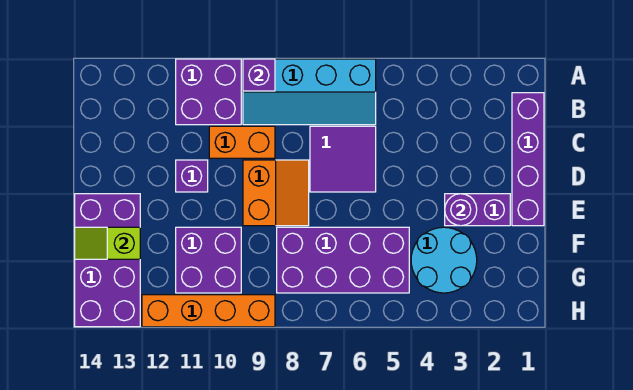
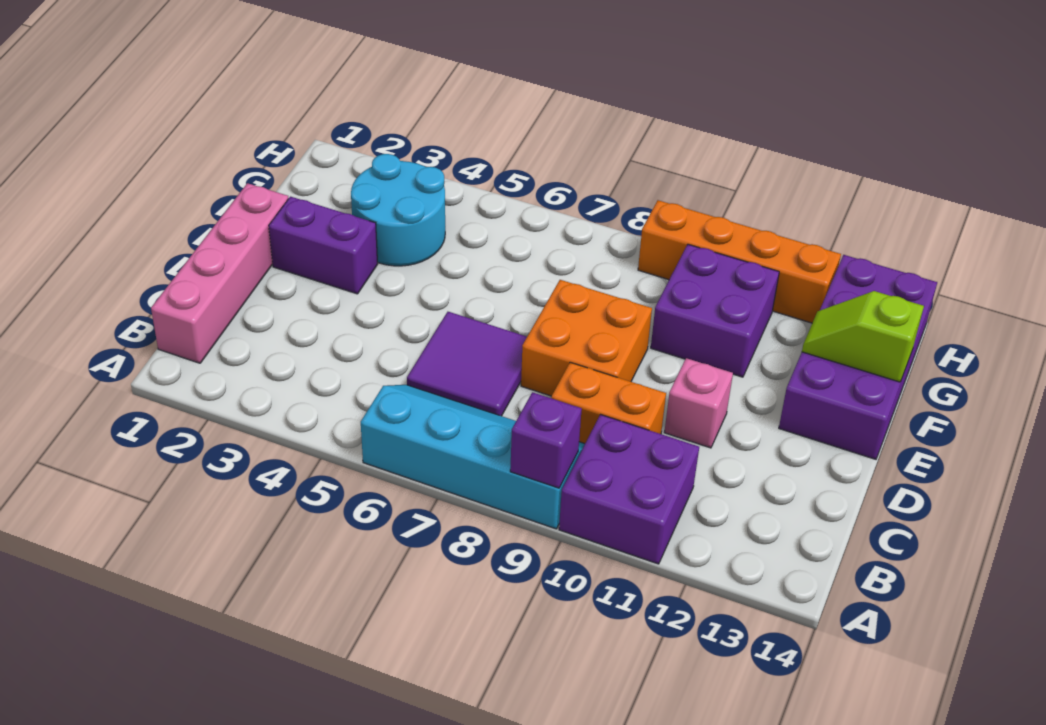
purple brick B1:E1 level 1 -> pink brick B1:E1 level 1
orange slope D8:E9 level 1 top 9 -> orange brick D8:E9 level 1
purple brick D11 level 1 -> pink brick D11 level 1
purple round brick E3 level 2 -> none
purple brick F5:G8 level 1 -> none
lime slope F13:F14 level 2 top 13 -> lime slope F13:F14 level 2 top 14

